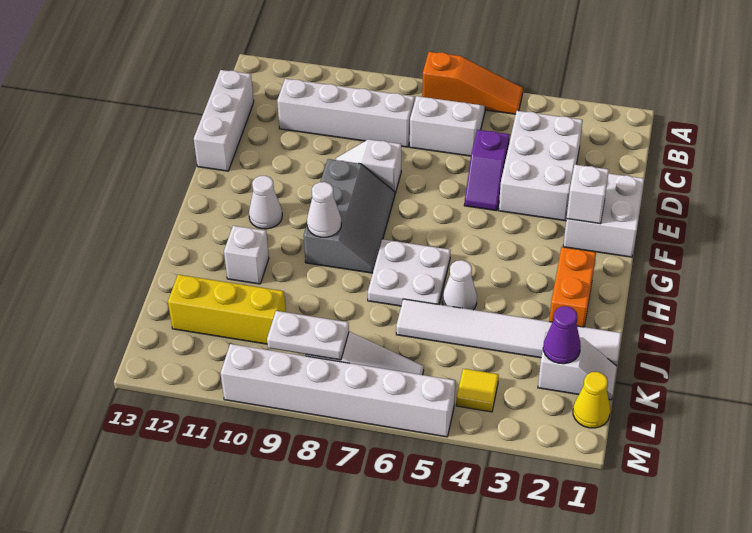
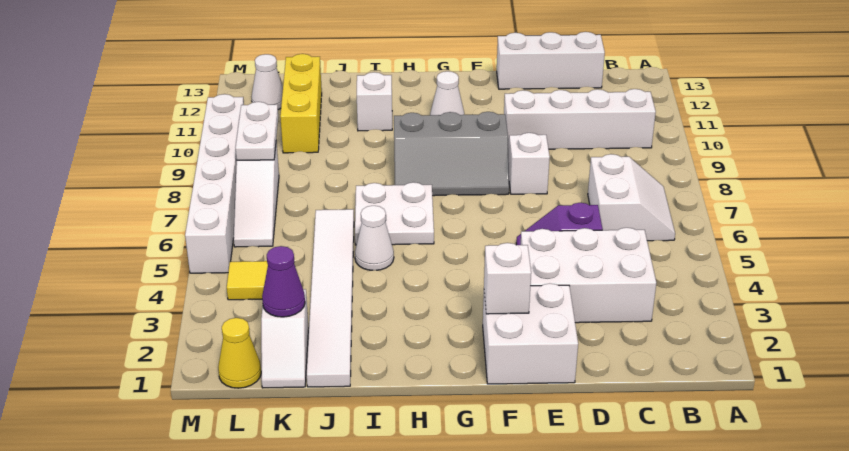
orange slope A5:A7 level 1 top 7 -> none
white brick C8:C11 level 1 -> white brick B10:E10 level 1
orange brick H2:I2 level 1 -> none
white cone H9 level 2 -> white cone L12 level 1

